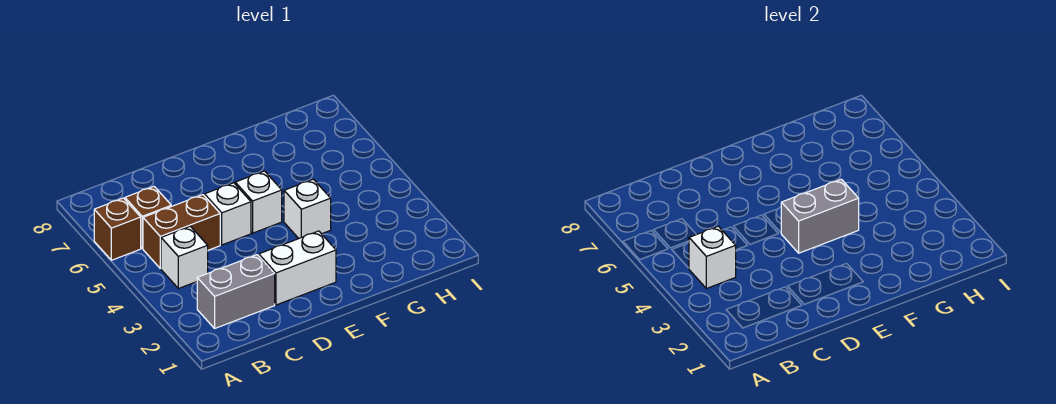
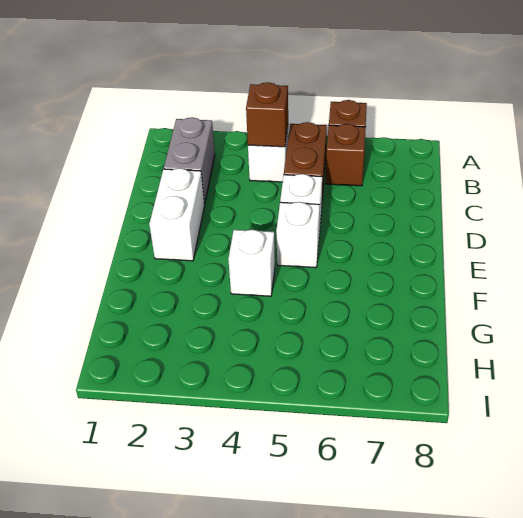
white brick B4 level 2 -> brown brick B4 level 2
grey brick E4:F4 level 2 -> none

